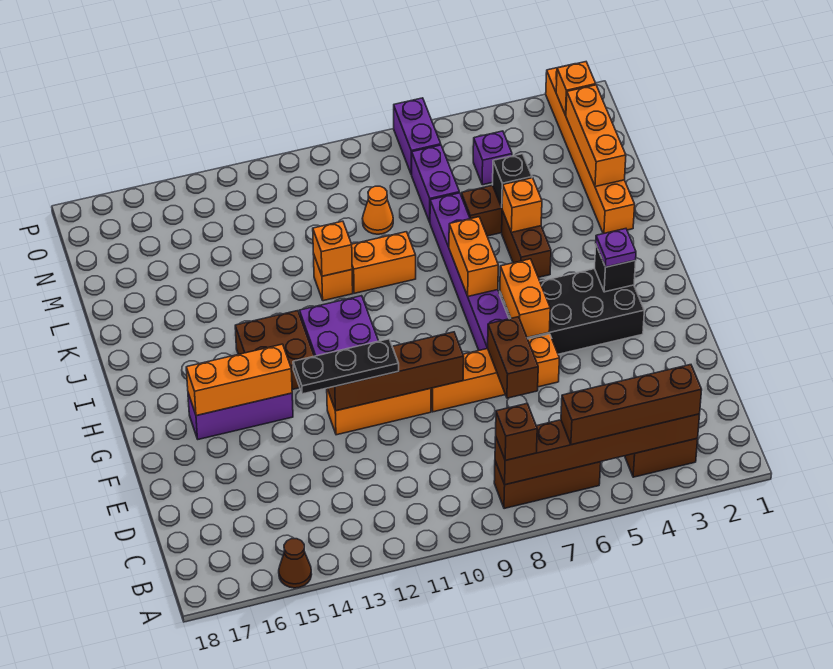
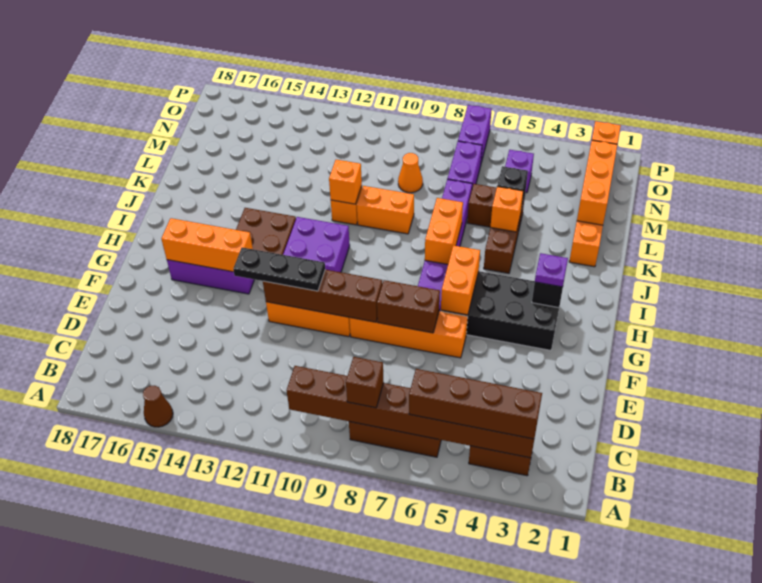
brown brick B3:B8 level 2 -> brown brick B3:B10 level 2
brown brick E7:F7 level 2 -> brown brick F7:F8 level 2

